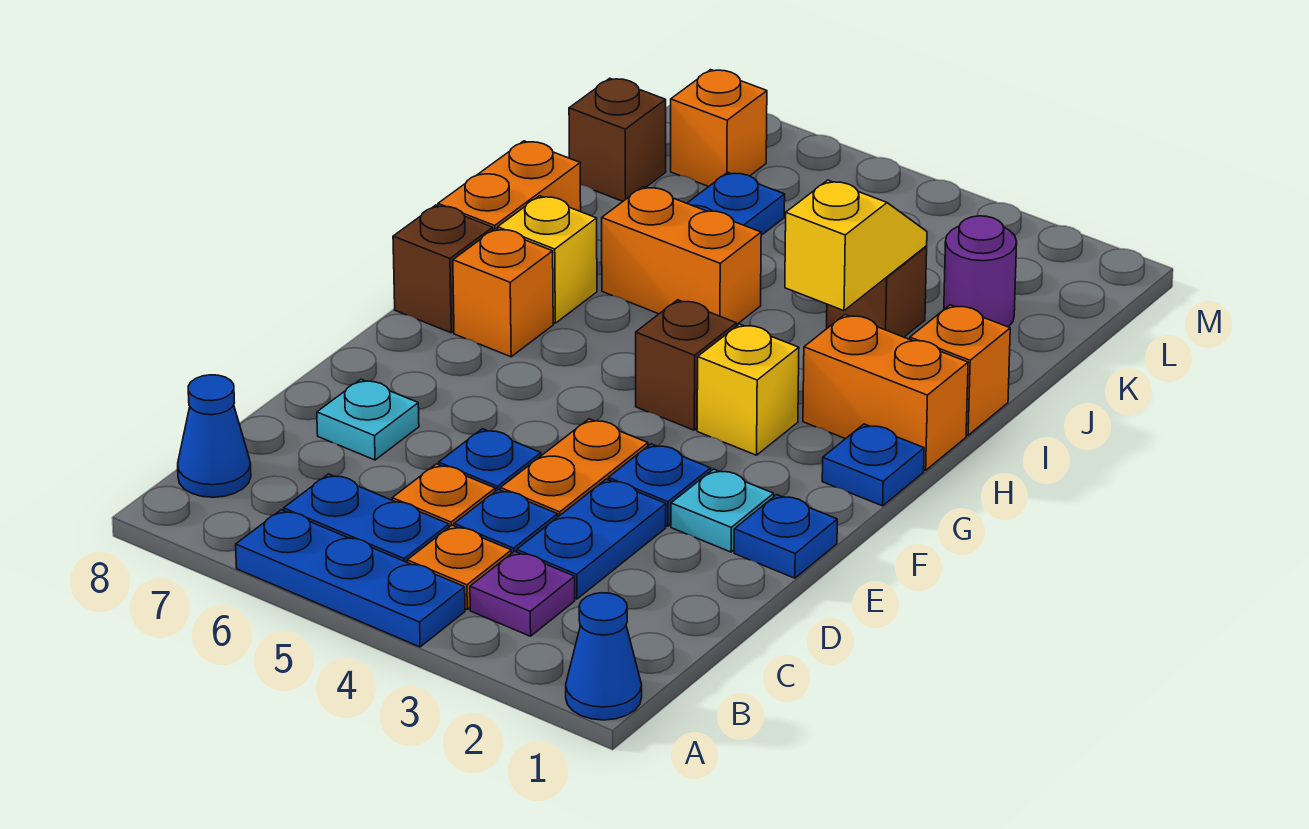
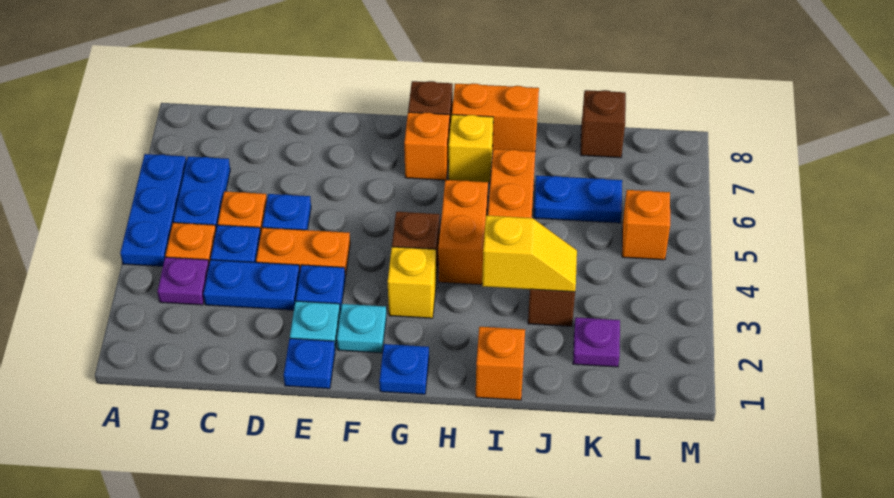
blue cone A1 level 1 -> none
blue cone B8 level 1 -> none
cyan plate D7 level 1 -> cyan plate F2 level 1
orange brick H1:H2 level 1 -> orange brick H4:H5 level 1
purple round brick K2 level 1 -> purple plate K2 level 1
orange brick L7 level 1 -> orange brick L5 level 1

